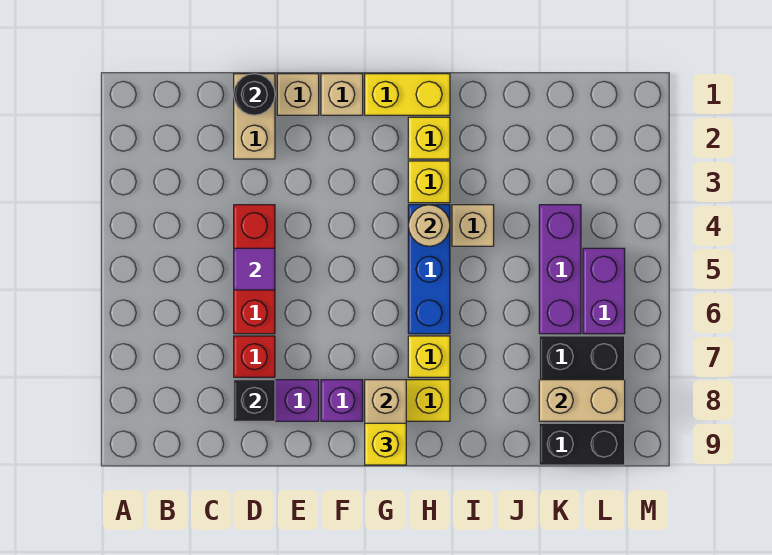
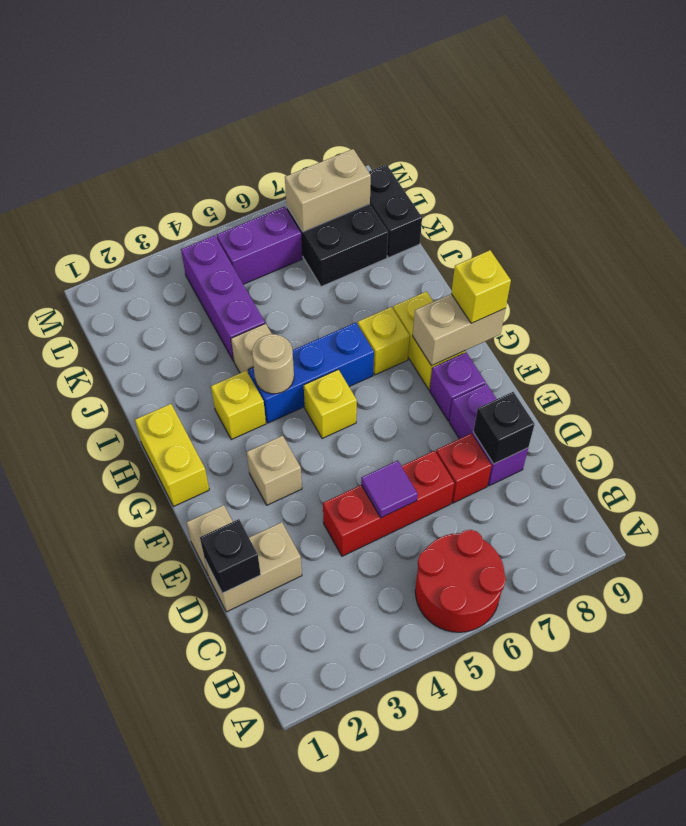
none -> red round brick A5:B6 level 1
black round brick D1 level 2 -> black brick D1 level 2
tan brick F1 level 1 -> tan brick F3 level 1
yellow brick H2 level 1 -> yellow brick G5 level 1
purple brick K4:K6 level 1 -> purple brick J4:L4 level 1
tan brick K8:L8 level 2 -> tan brick L7:L8 level 2

